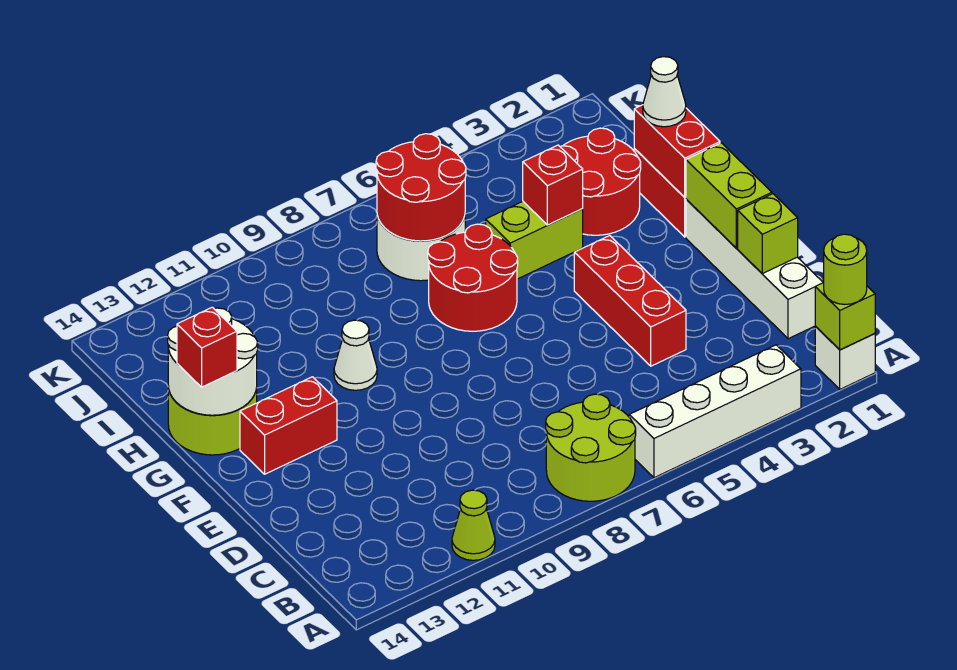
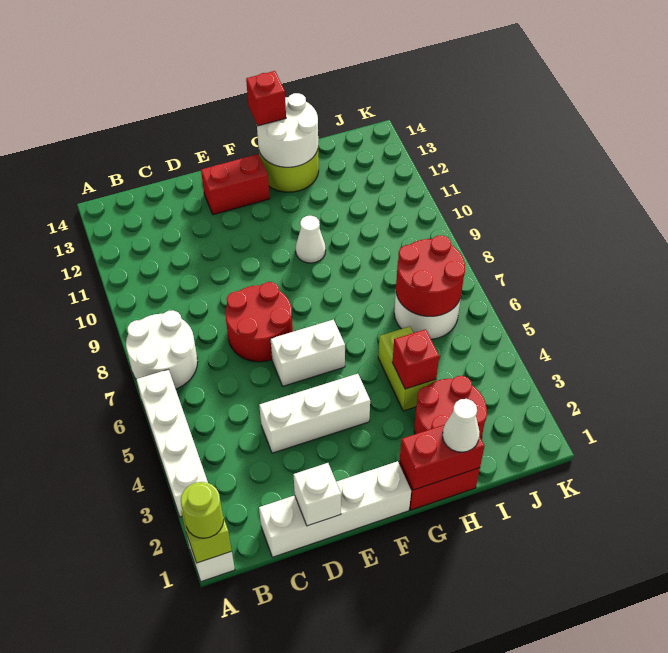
lime round brick A7:B8 level 1 -> white round brick A7:B8 level 1
lime cone A11 level 1 -> none
lime brick D1 level 2 -> white brick D1 level 2
red brick D4:F4 level 1 -> white brick D4:F4 level 1
lime brick E1:F1 level 2 -> none
none -> white brick E6:F6 level 1
red brick F12:F13 level 1 -> red brick E13:F13 level 1
red round brick G6:H7 level 1 -> red round brick D7:E8 level 1

